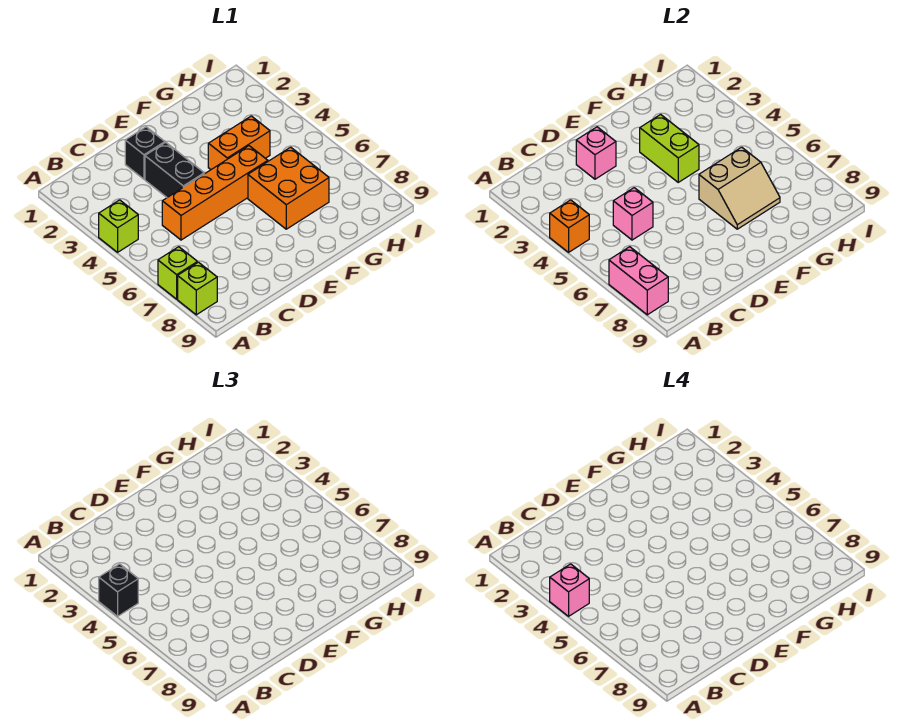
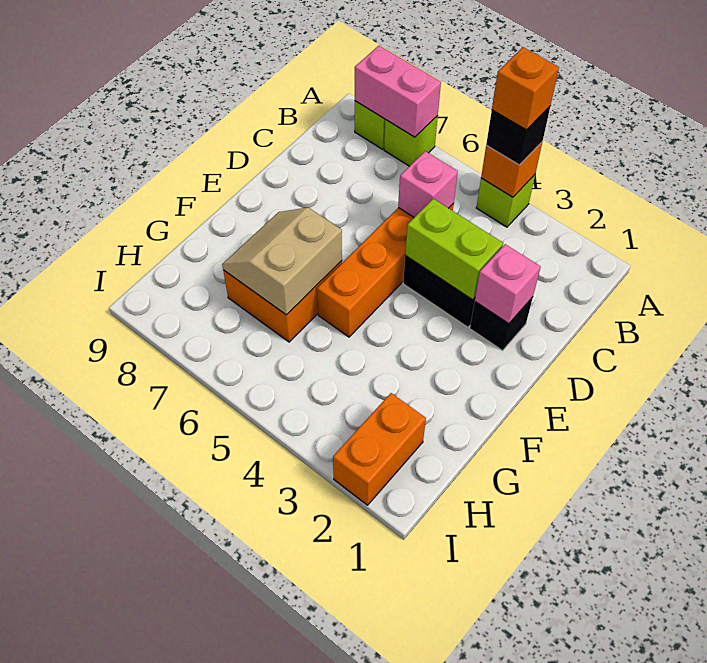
pink brick A4 level 4 -> orange brick A4 level 4
lime brick F3:F4 level 2 -> lime brick D3:D4 level 2
orange brick F4:G4 level 1 -> orange brick H2:I2 level 1

